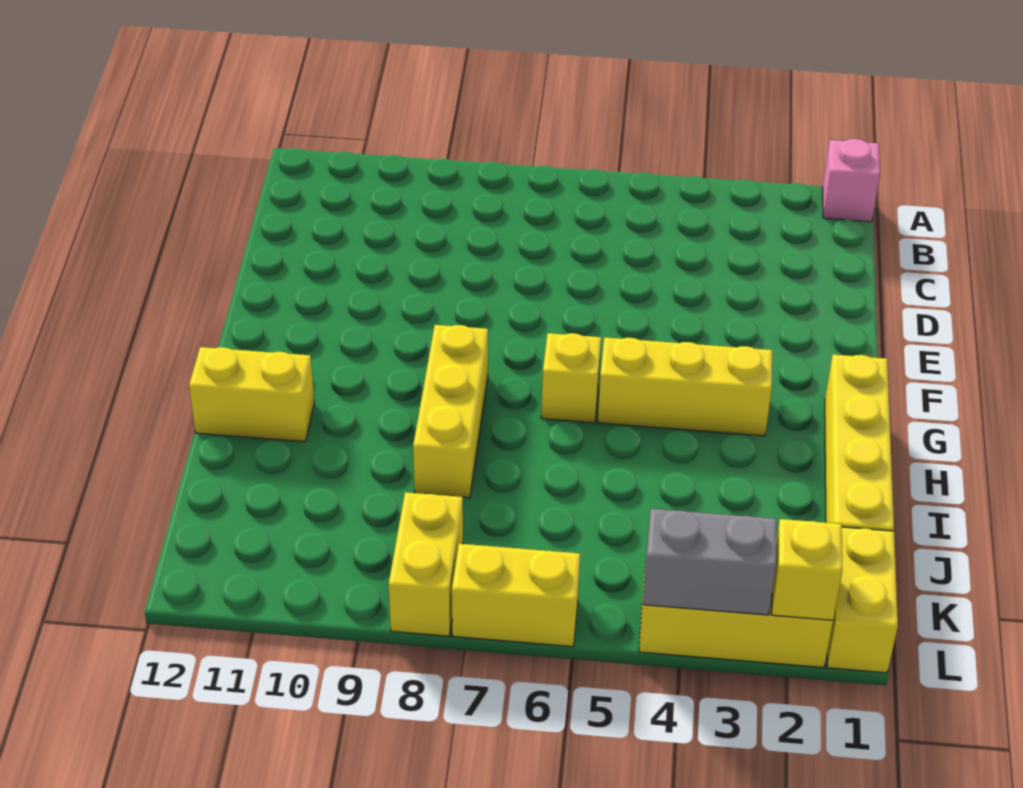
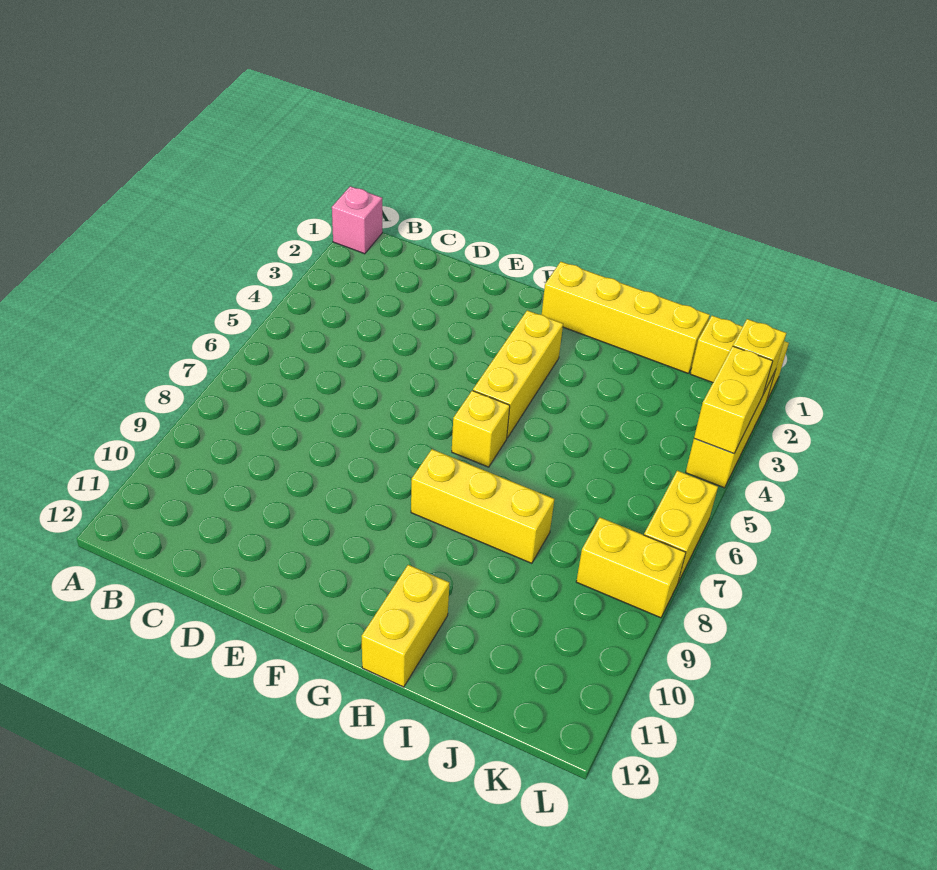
grey brick L3:L4 level 2 -> yellow brick L3:L4 level 2

